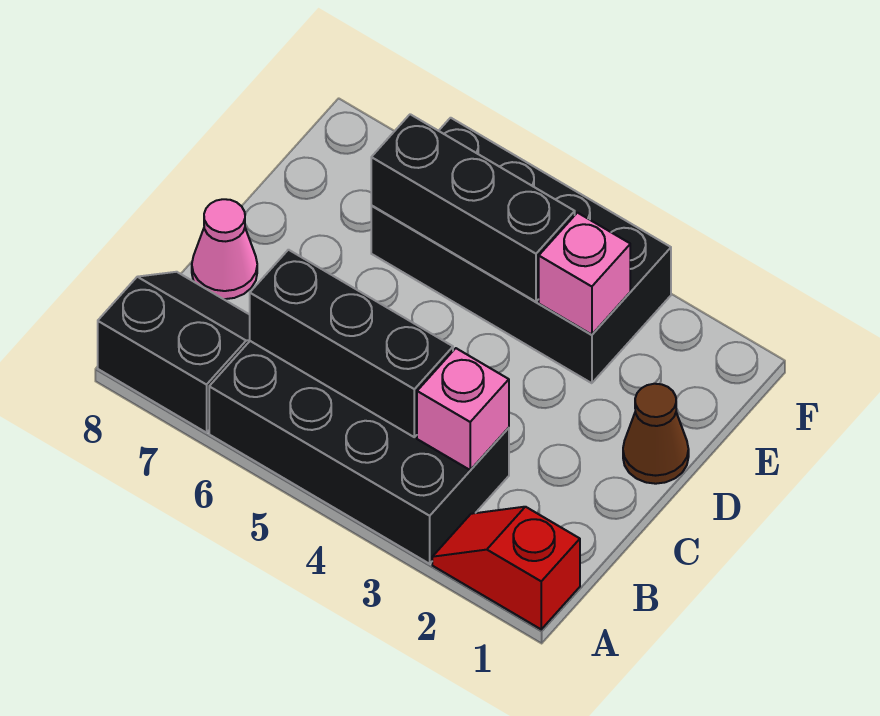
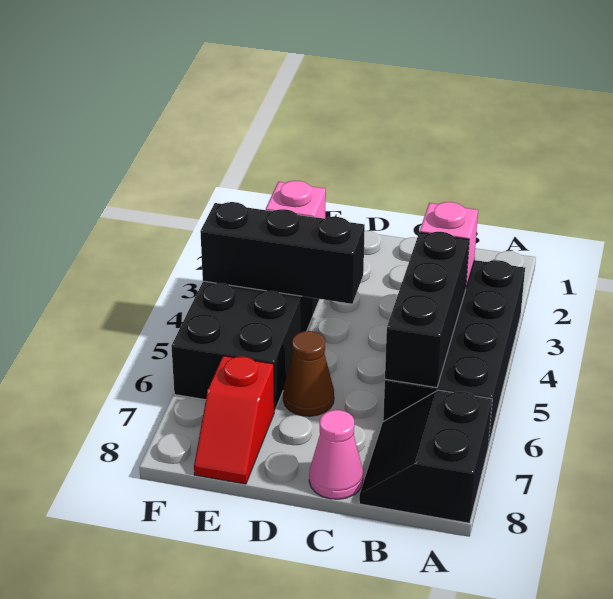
red slope A1:A2 level 1 top 1 -> red slope E7:E8 level 1 top 7
brown cone D1 level 1 -> brown cone D6 level 1
black brick E4:E6 level 2 -> black brick D4:F4 level 2

